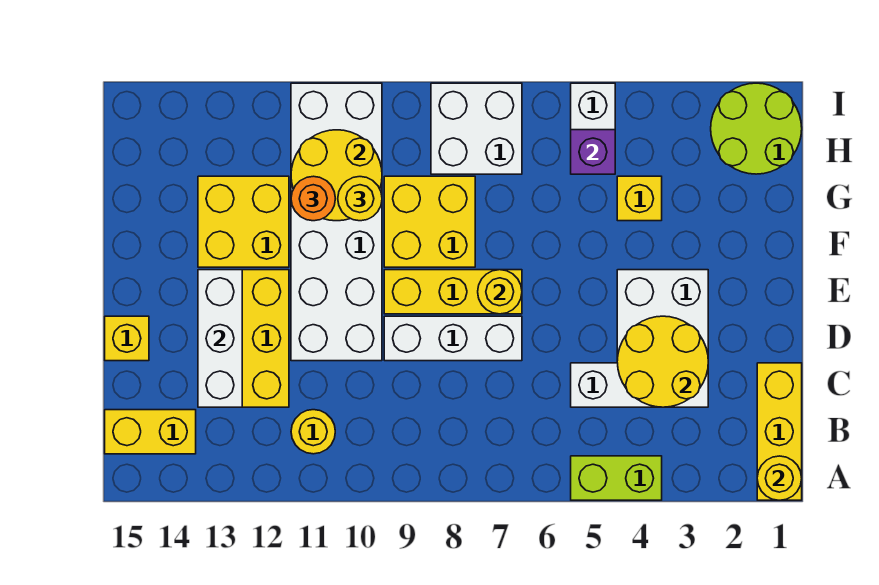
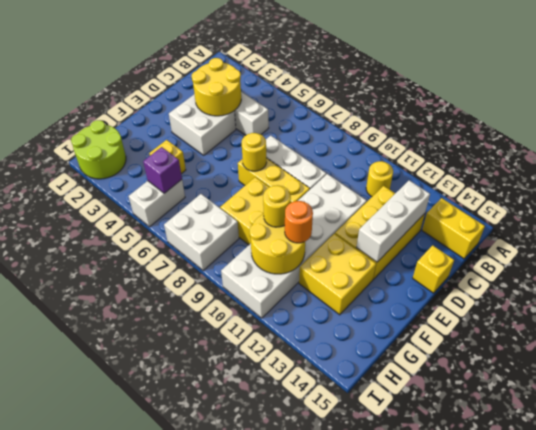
yellow brick A1:C1 level 1 -> none
yellow round brick A1 level 2 -> none
lime brick A4:A5 level 1 -> none

